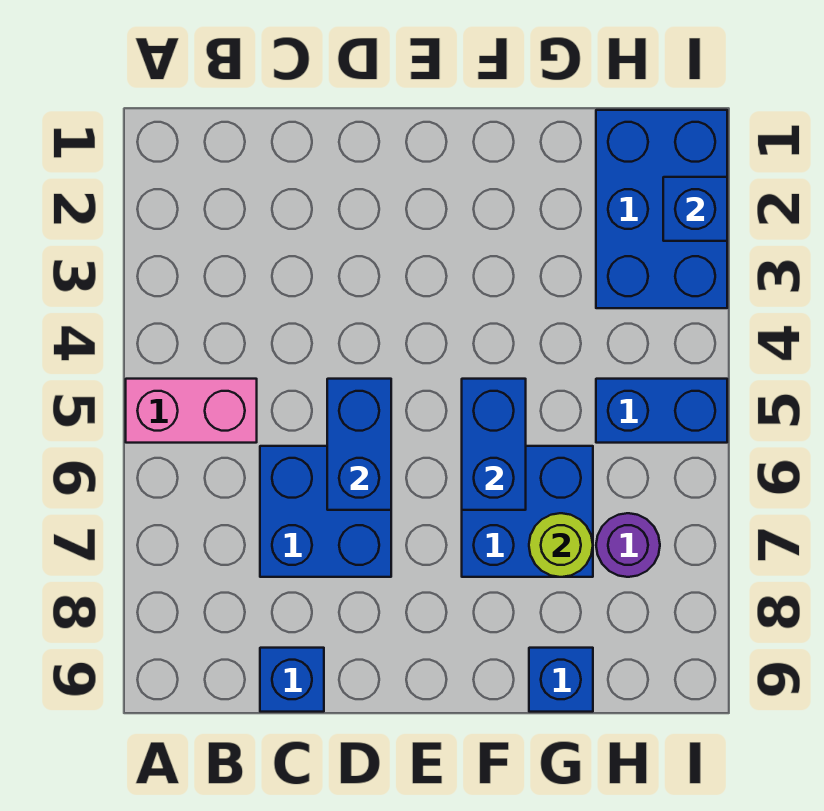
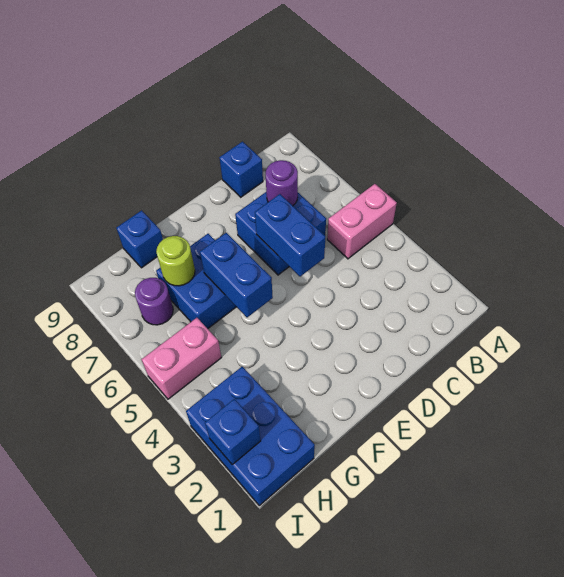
none -> purple round brick C7 level 2
blue brick H5:I5 level 1 -> pink brick H5:I5 level 1

